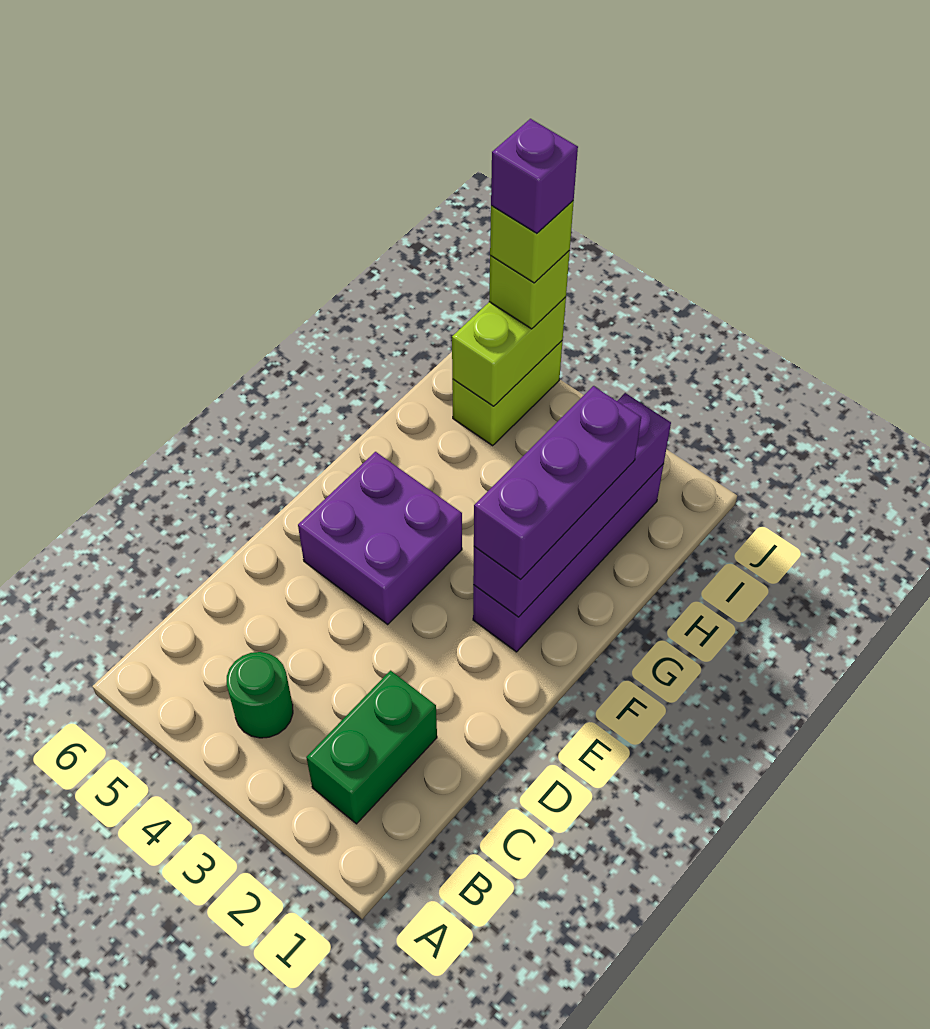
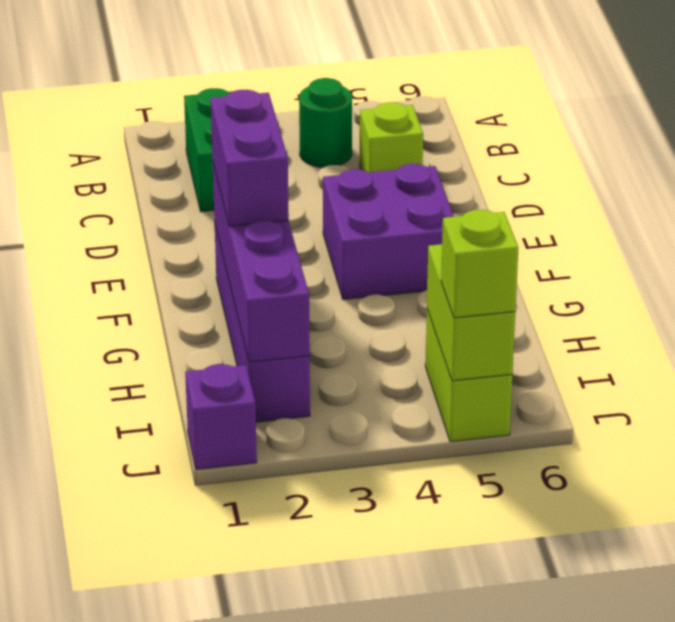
purple brick F2:H2 level 3 -> purple brick F2:G2 level 3
lime brick J5 level 4 -> lime brick C5 level 1
purple brick J5 level 5 -> purple brick J1 level 1

